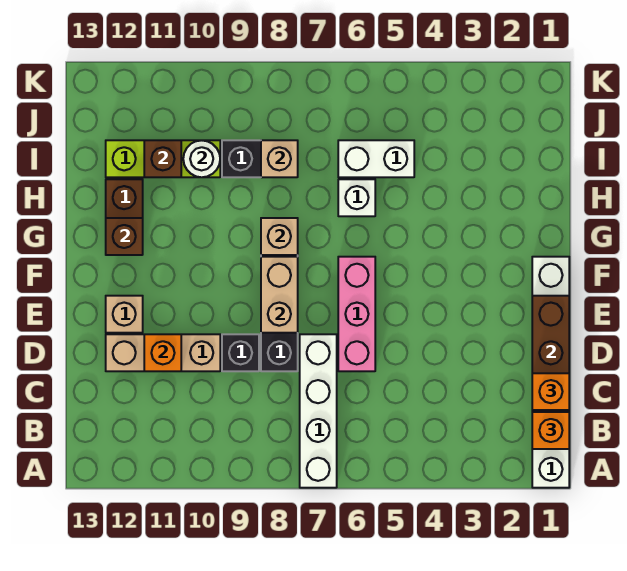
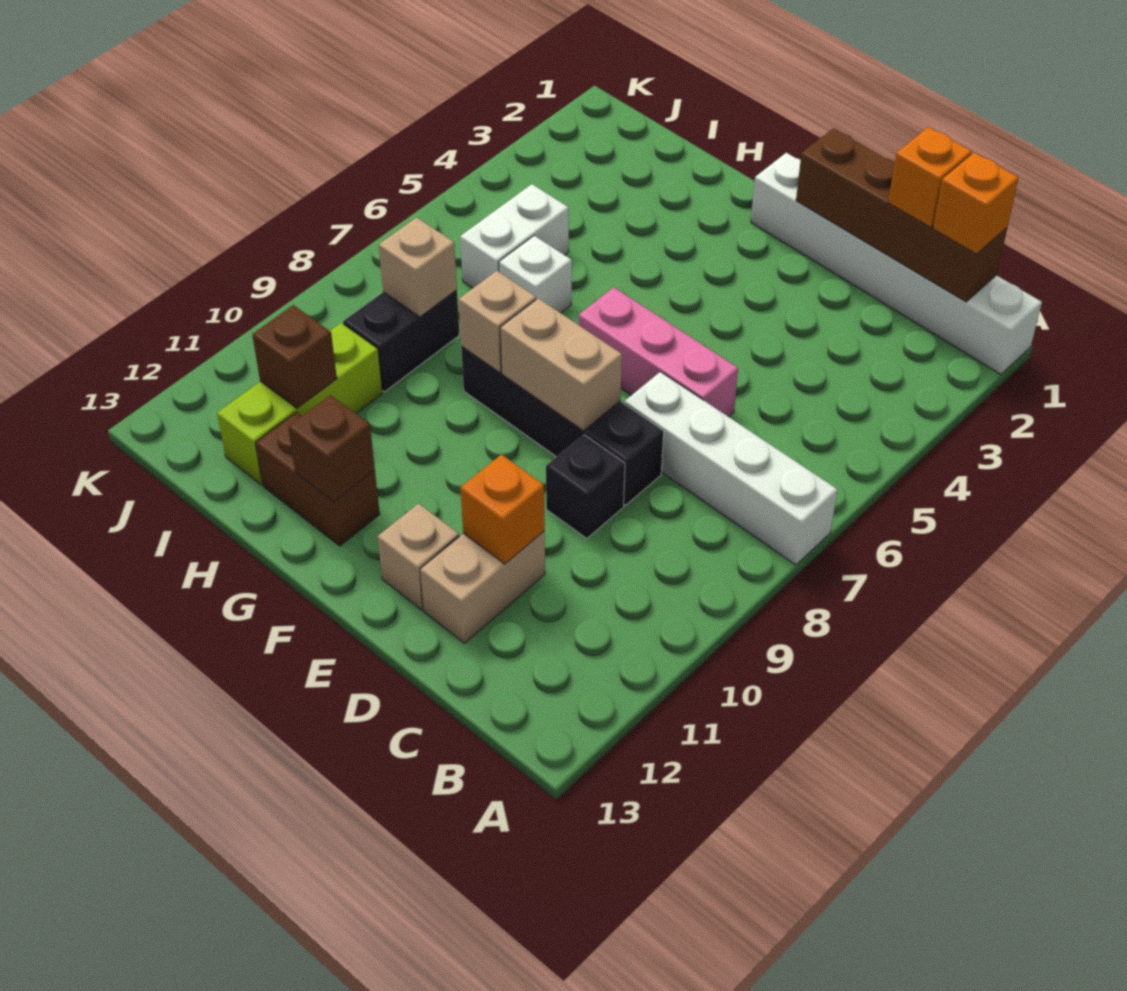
tan brick D10:D12 level 1 -> tan brick D11:D12 level 1
white round brick I10 level 2 -> none

